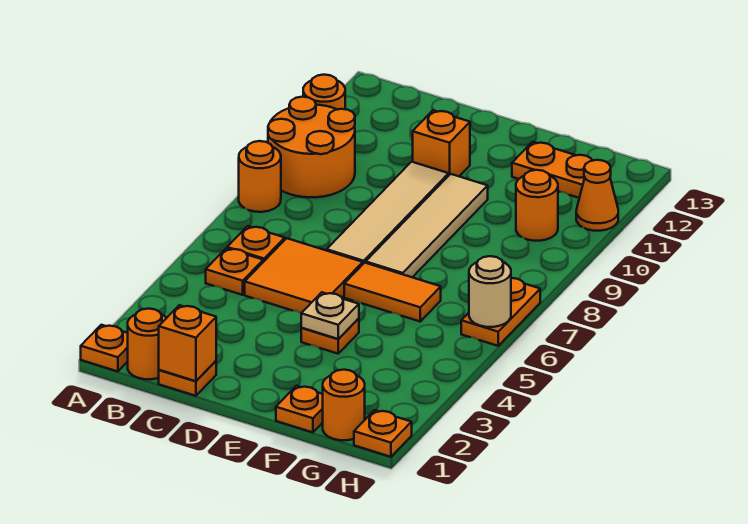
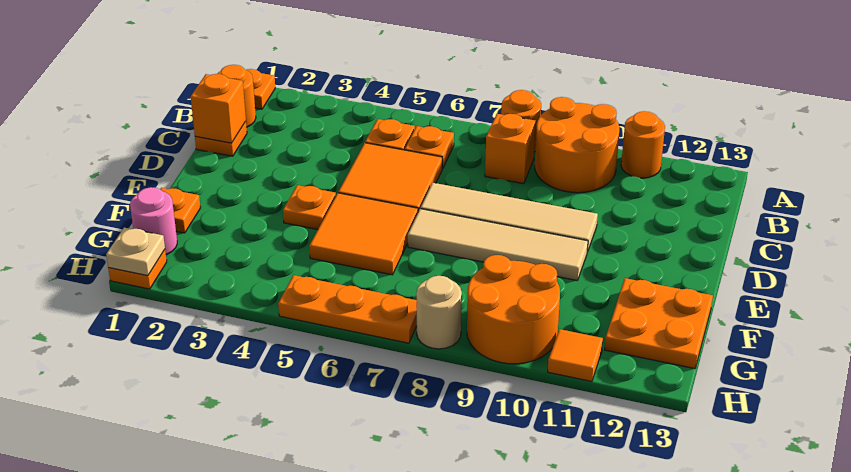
orange brick D11 level 1 -> orange brick B8 level 1
tan plate E4 level 2 -> tan plate H1 level 2
orange tile E6:F6 level 1 -> orange tile E5:F6 level 1
orange plate F12:G12 level 1 -> orange plate F12:G13 level 1
orange round brick G1 level 1 -> pink round brick G1 level 1
orange round brick G10 level 1 -> orange round brick G9:H10 level 1
orange plate H6:H7 level 1 -> orange plate H5:H7 level 1
tan round brick H6 level 2 -> tan round brick H8 level 1
orange cone H11 level 1 -> orange tile H11 level 1

